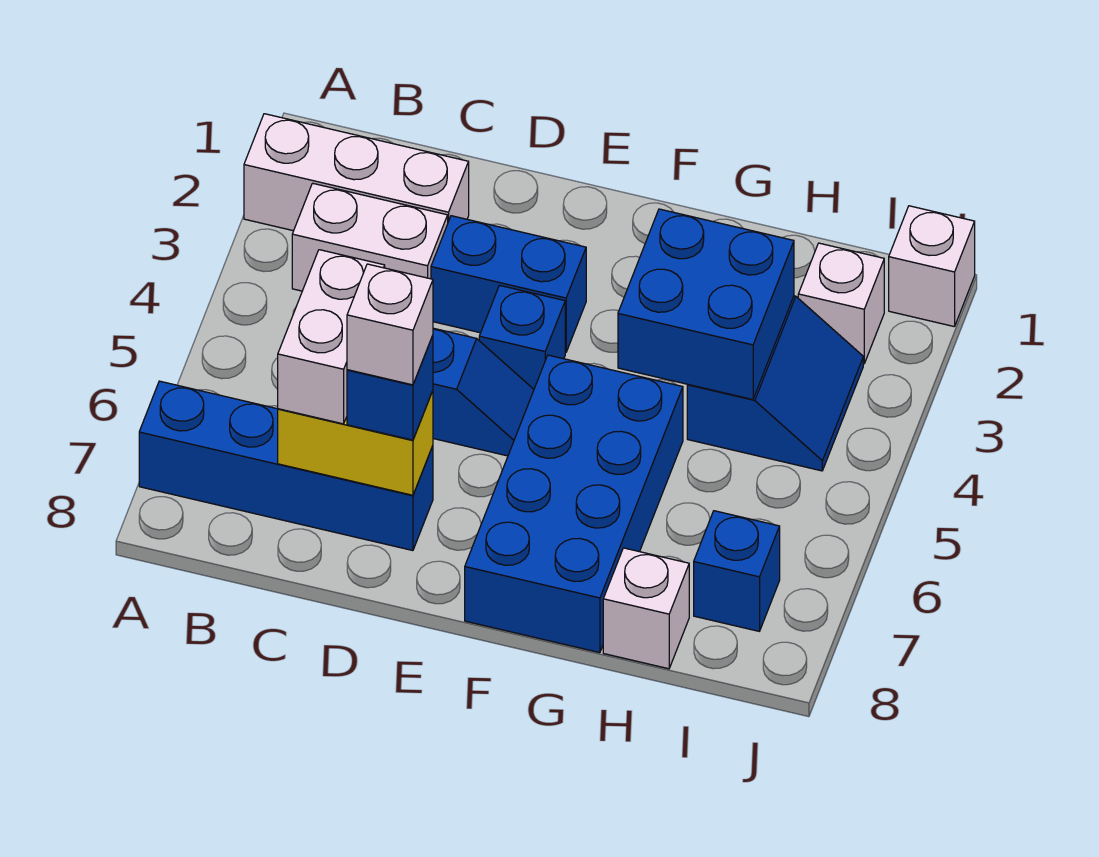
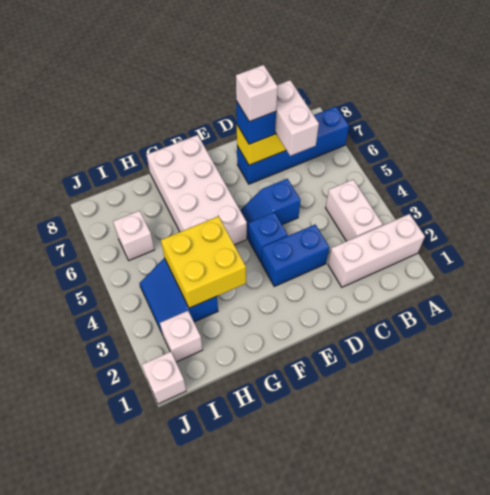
white brick B3:C3 level 1 -> white brick B3:B4 level 1
blue brick F5:G8 level 1 -> white brick F5:G8 level 1
blue brick G3:H4 level 2 -> yellow brick G3:H4 level 2
white brick H8 level 1 -> white brick I6 level 1
blue brick I7 level 1 -> none

